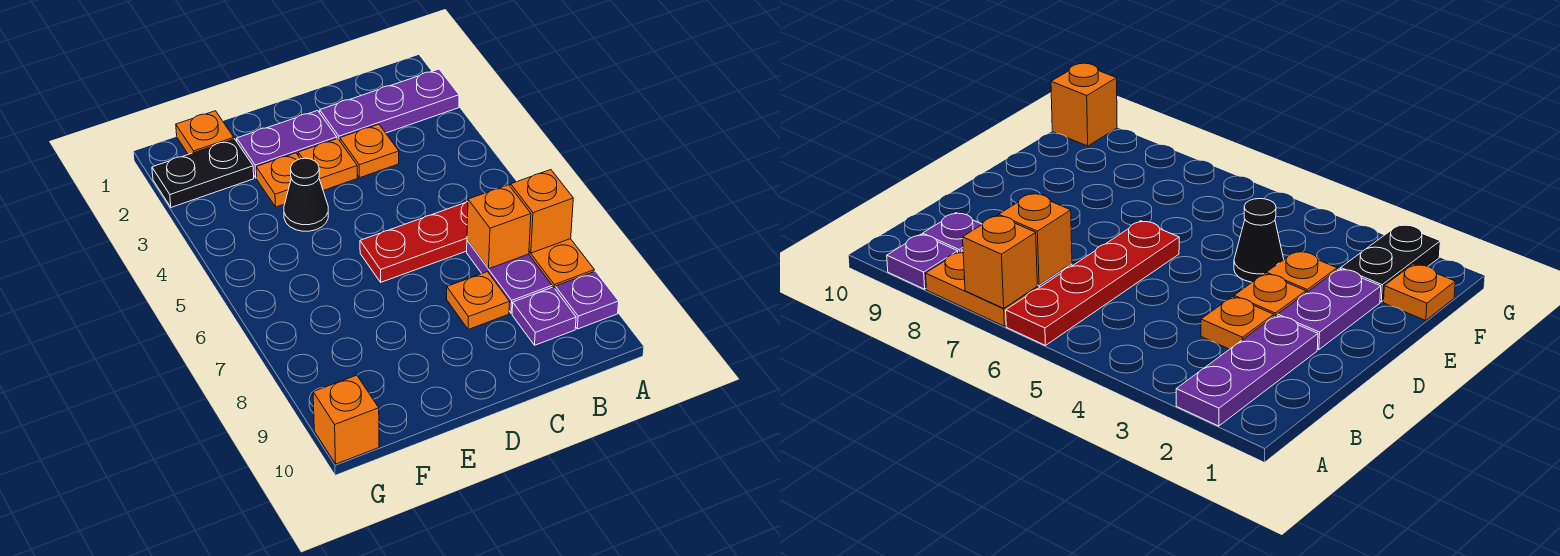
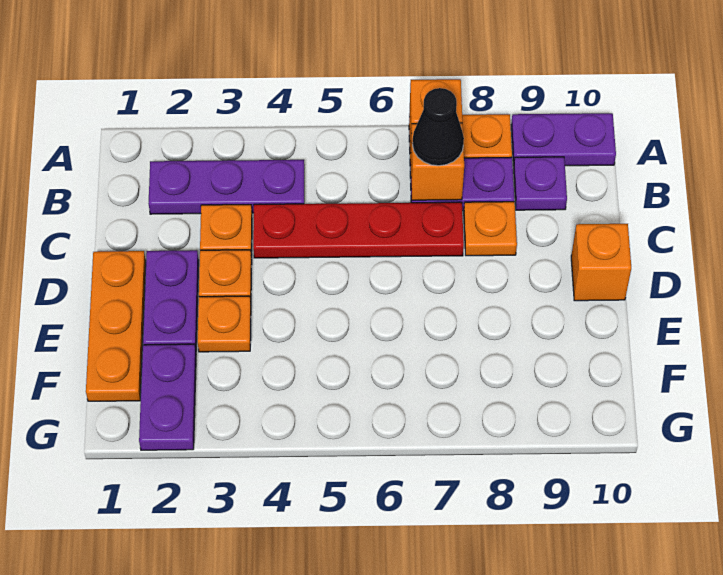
purple plate A2:C2 level 1 -> purple plate B2:B4 level 1
red plate A6:D6 level 1 -> red plate C4:C7 level 1
purple plate A9 level 1 -> purple plate A9:A10 level 1
black cone E4 level 1 -> black cone B7 level 3
orange plate F1 level 1 -> orange plate D1:F1 level 1
black plate F2:G2 level 1 -> purple plate F2:G2 level 1
orange brick G10 level 1 -> orange brick D10 level 1

